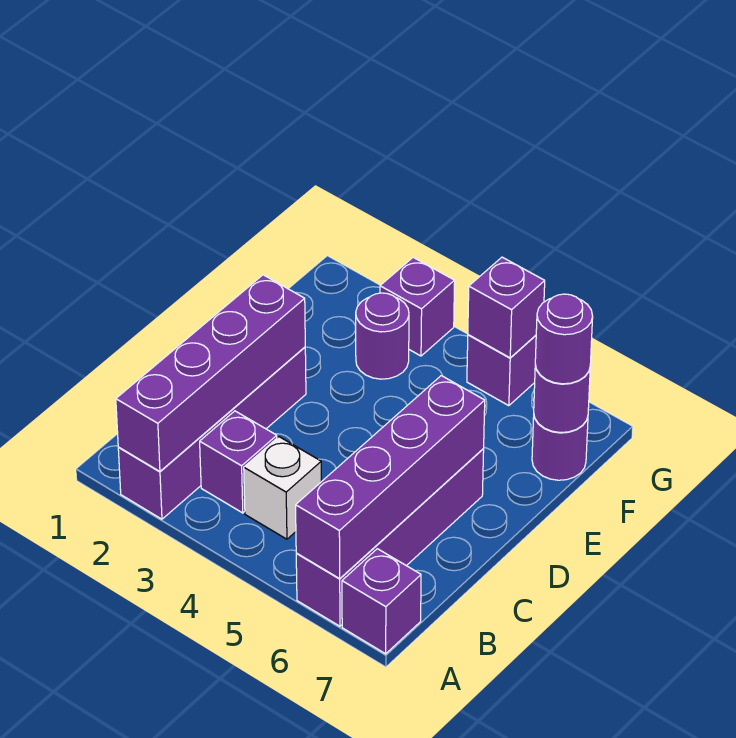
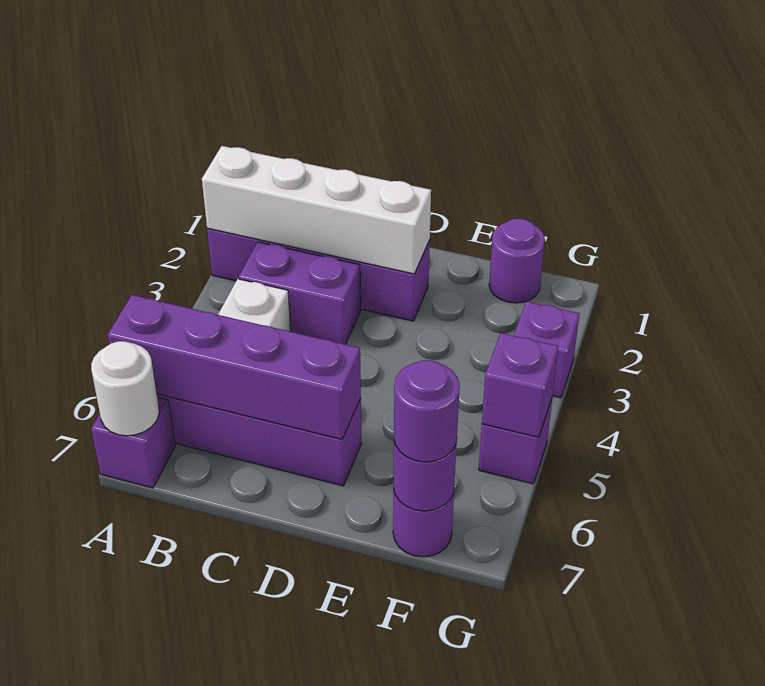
purple brick A2:D2 level 2 -> white brick A2:D2 level 2
none -> white round brick A7 level 2
purple brick B3 level 1 -> purple brick B3:C3 level 1
purple round brick F3 level 1 -> purple round brick F1 level 1

